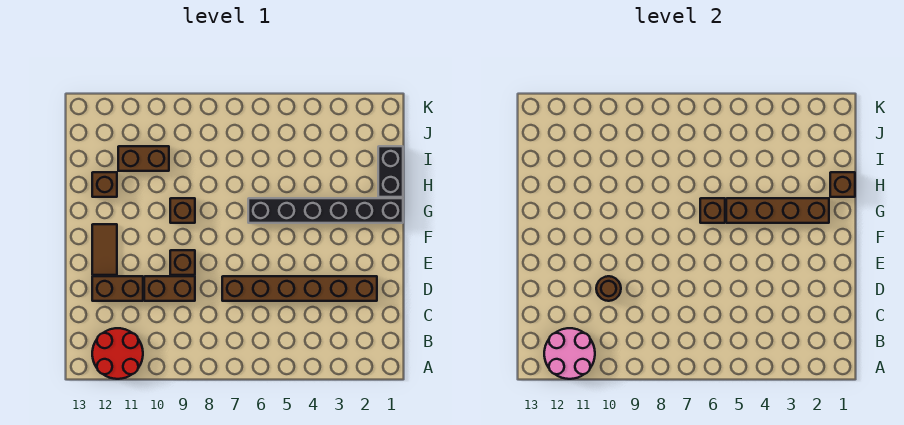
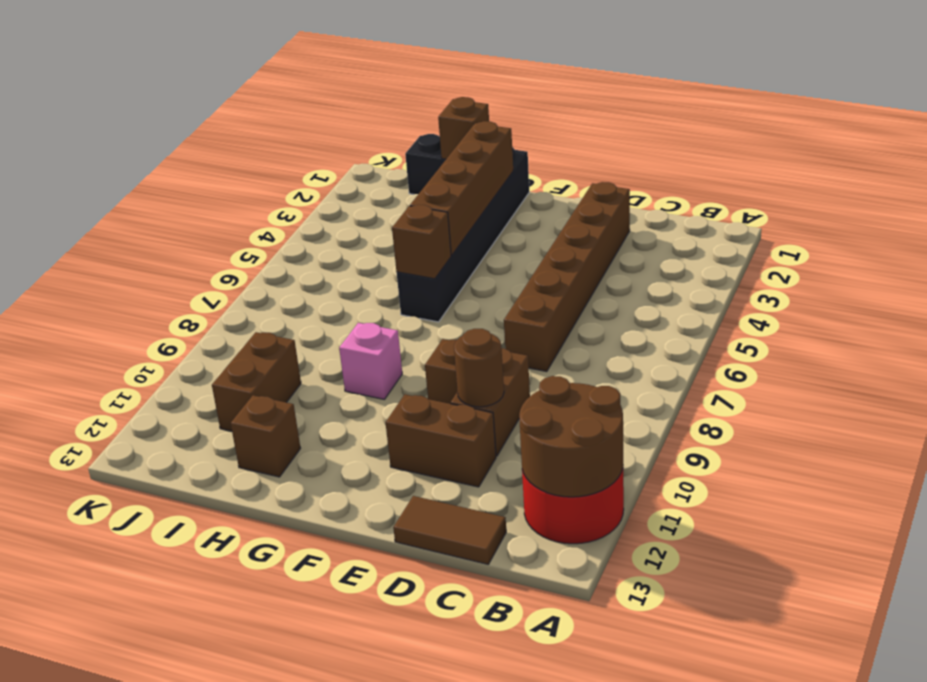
pink round brick A11:B12 level 2 -> brown round brick A11:B12 level 2
brown brick D11:D12 level 1 -> brown brick D11:E11 level 1
brown tile E12:F12 level 1 -> brown tile C13:D13 level 1
brown brick G9 level 1 -> pink brick G9 level 1

